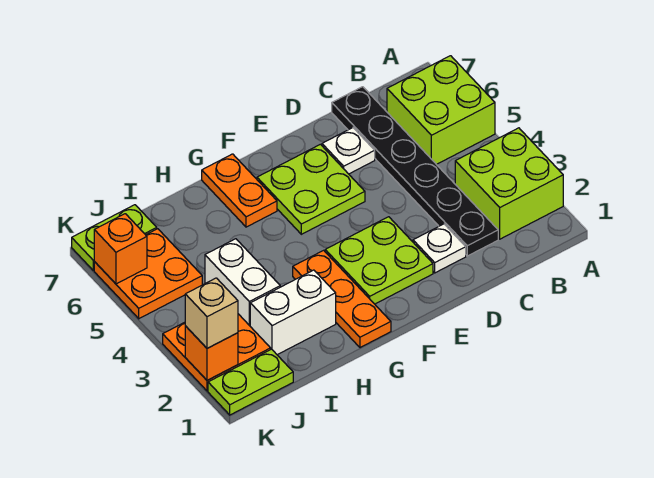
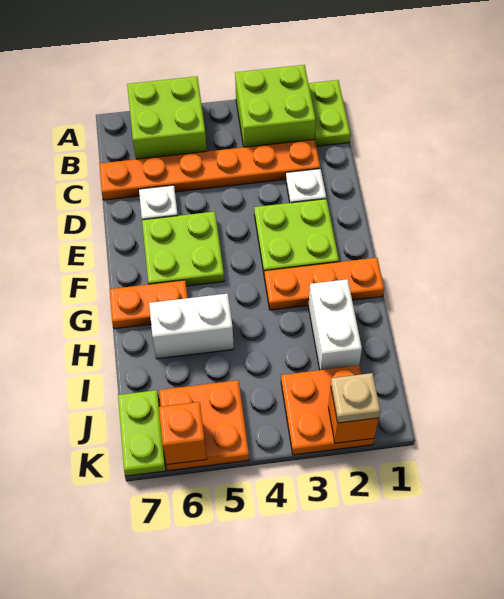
black plate C2:C7 level 1 -> orange plate C2:C7 level 1
white brick I3:I4 level 1 -> white brick H5:H6 level 1
lime plate J1:K1 level 1 -> lime plate A1:B1 level 1
tan brick K2 level 3 -> tan plate K2 level 3

